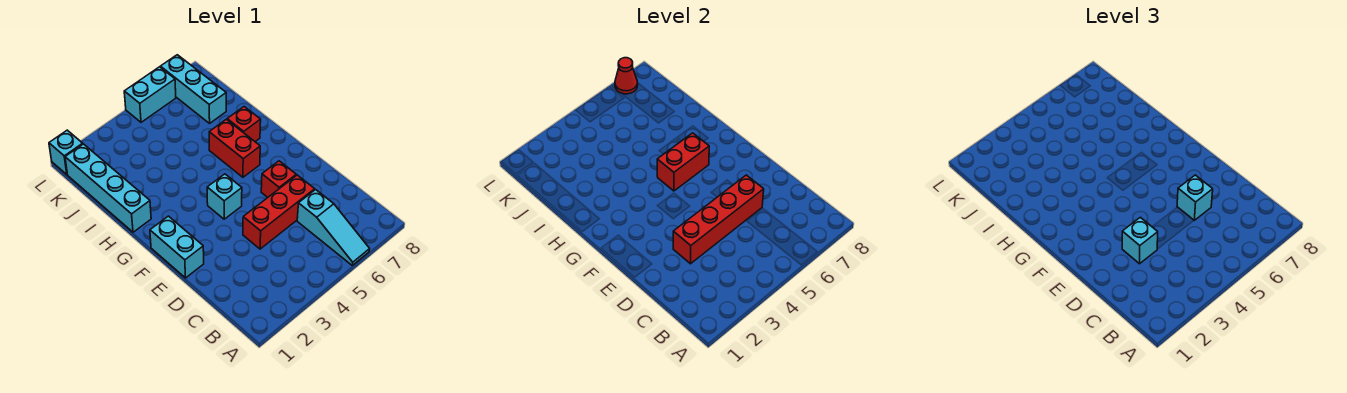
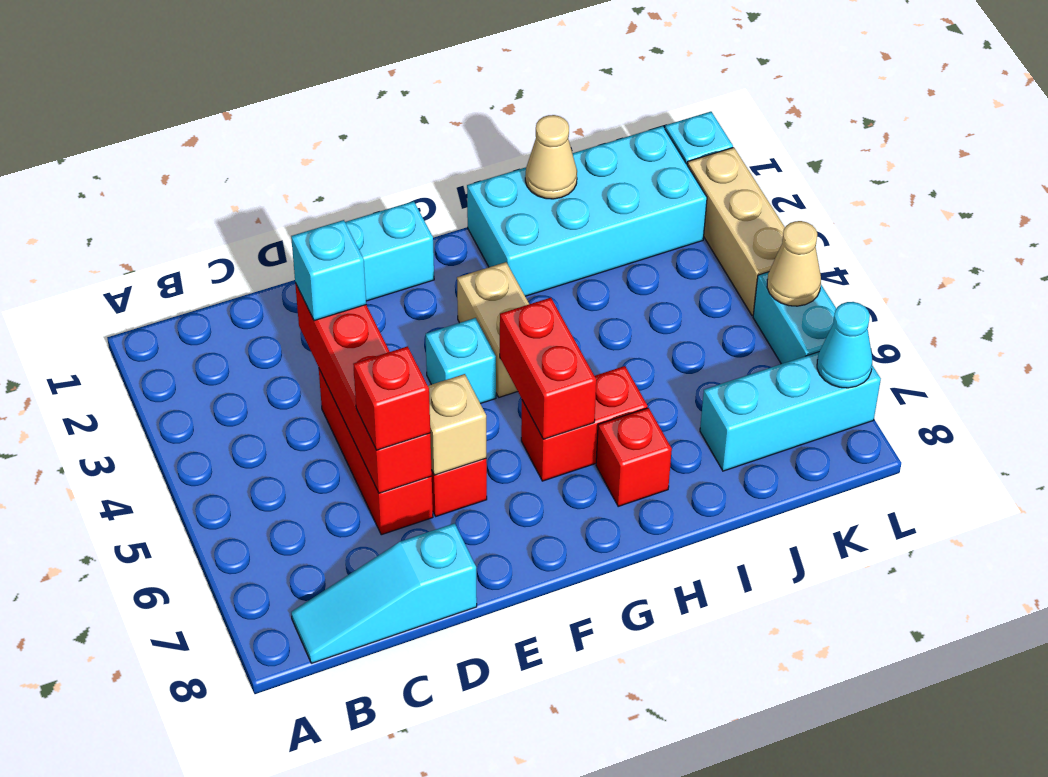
cyan slope A6:C6 level 1 top C -> cyan slope B8:D8 level 1 top D
cyan brick D6 level 3 -> red brick D6 level 3
none -> tan brick E6 level 2
none -> tan brick G3:G4 level 1
cyan brick H1:K1 level 1 -> cyan brick H1:K2 level 1
none -> tan cone I1 level 2
none -> tan brick L2:L4 level 1
none -> tan cone L5 level 2
red cone L7 level 2 -> cyan cone L7 level 2

